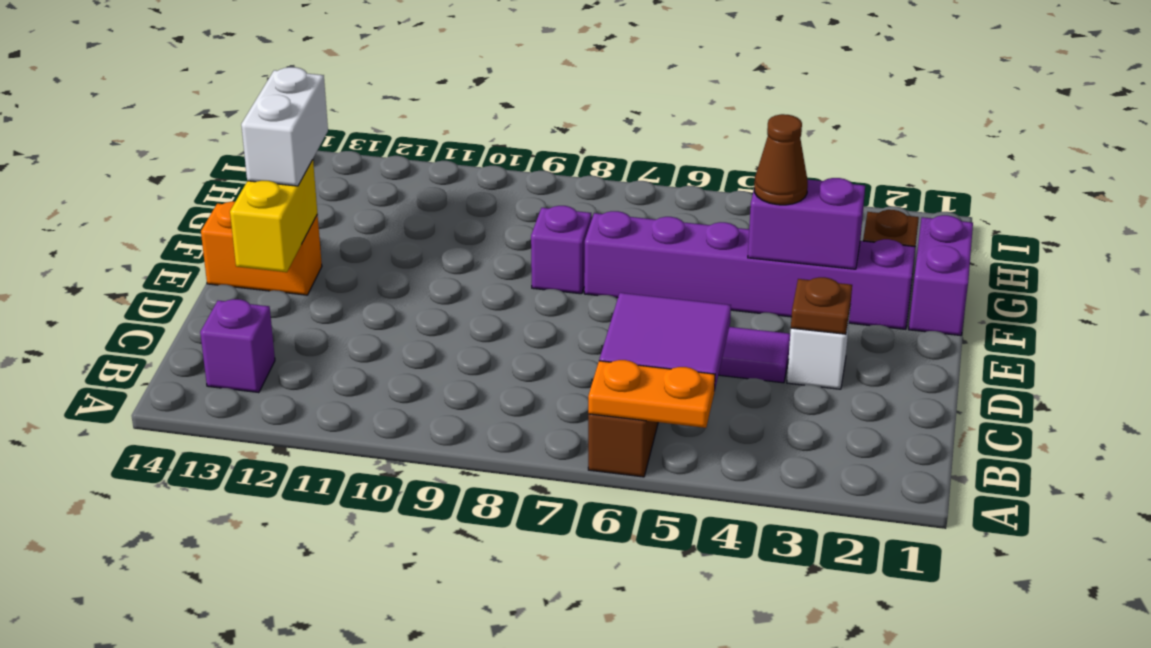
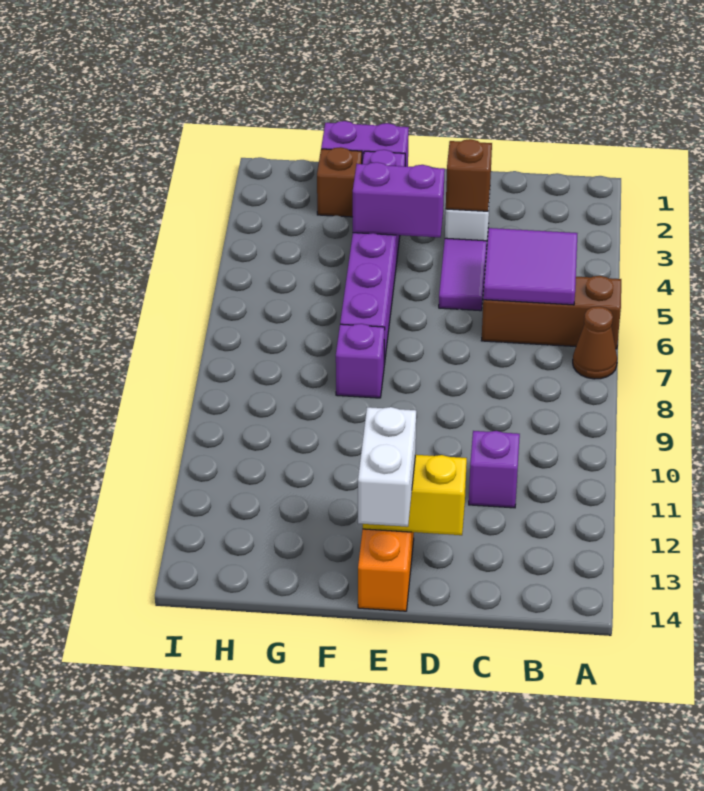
orange plate A5:A6 level 2 -> none
purple brick B13 level 1 -> purple brick C11 level 1
brown plate D3 level 2 -> brown brick D3 level 2
white brick E13:F13 level 3 -> white brick E13:E14 level 3
purple brick F3:F4 level 2 -> purple brick E4:F4 level 2
brown cone F4 level 3 -> brown cone A7 level 1

